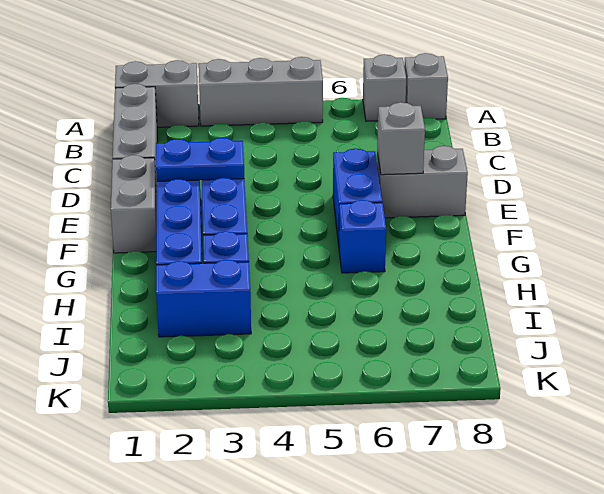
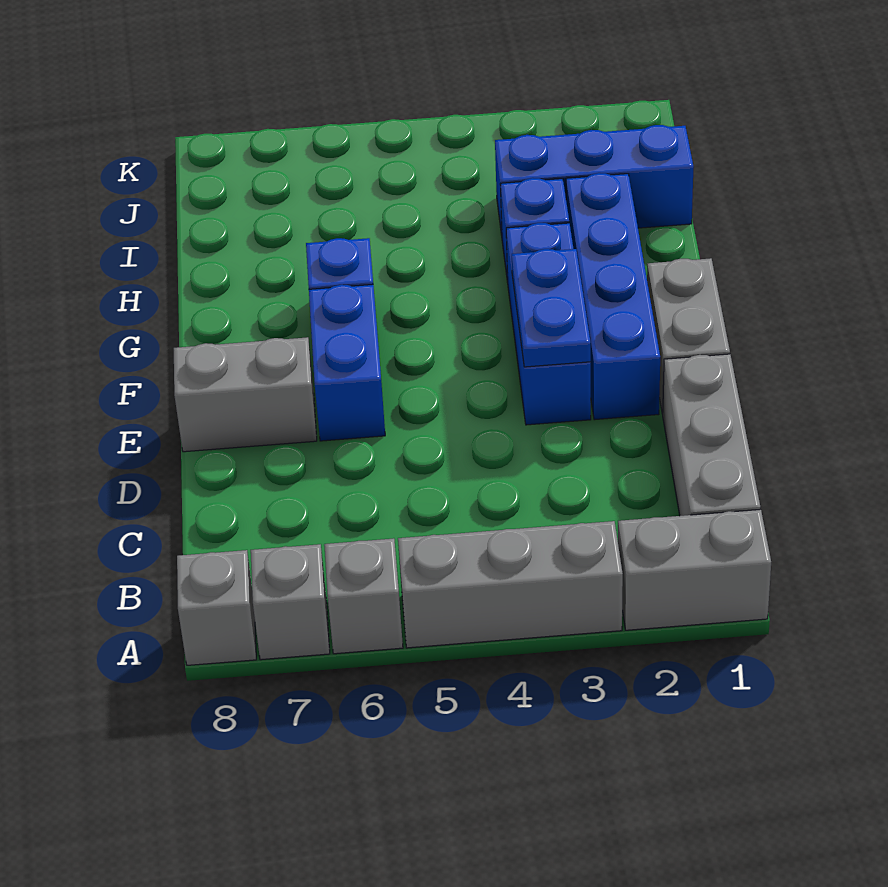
blue plate E2:E3 level 2 -> blue plate E3:F3 level 2
grey brick E7 level 2 -> grey brick A6 level 1
blue brick I2:I3 level 1 -> blue brick I1:I3 level 1

